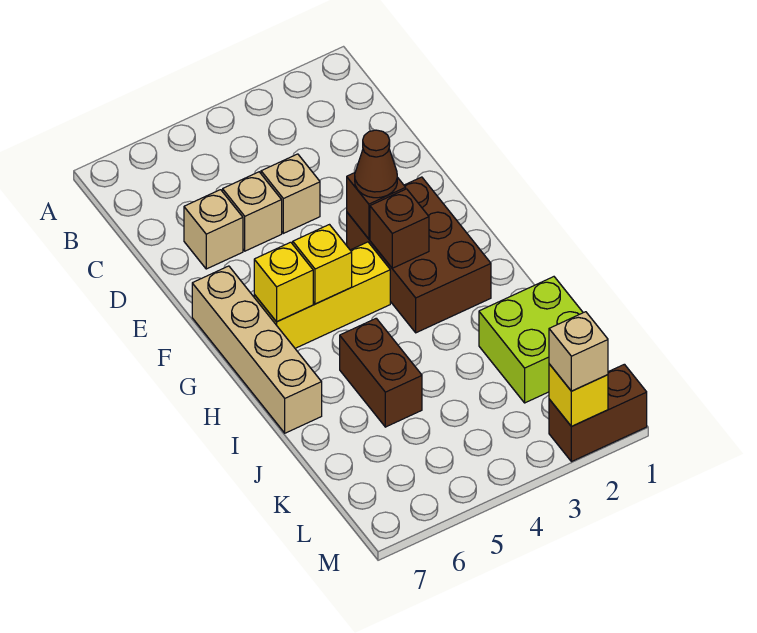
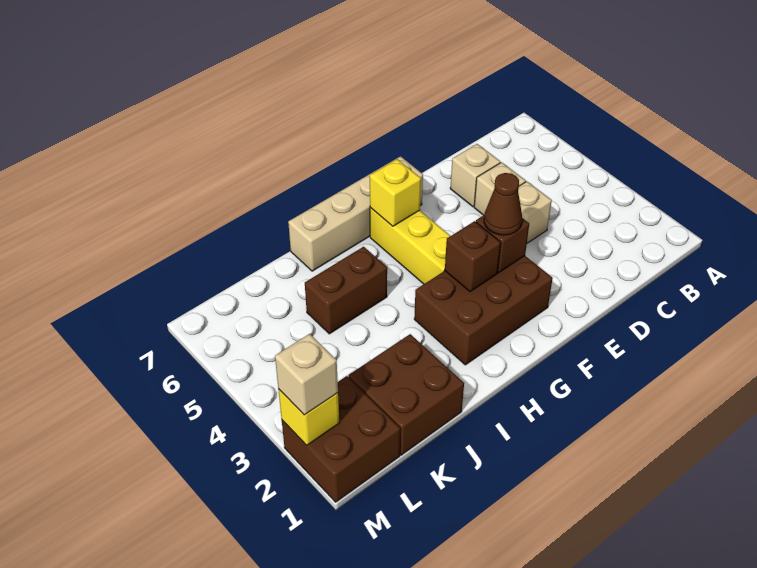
yellow brick G5 level 2 -> none
lime brick J1:K2 level 1 -> brown brick J1:K2 level 1
brown brick M1:M2 level 1 -> brown brick L1:M2 level 1

